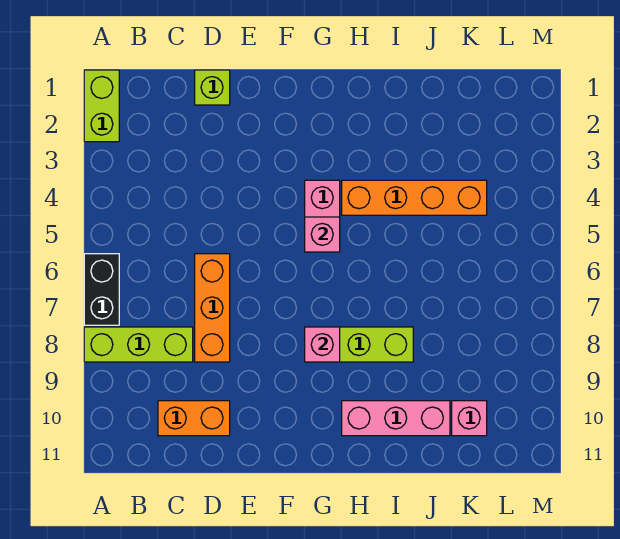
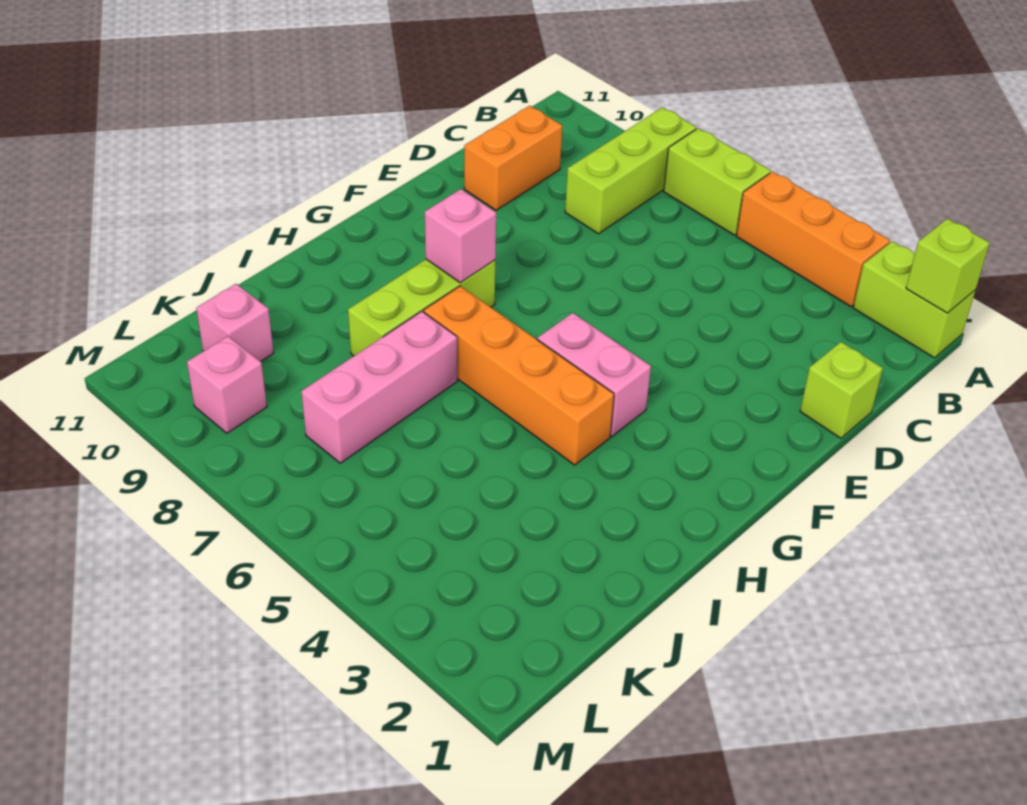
none -> lime brick A1 level 2
black brick A6:A7 level 1 -> lime brick A6:A7 level 1
orange brick D6:D8 level 1 -> orange brick A3:A5 level 1
pink brick G5 level 2 -> pink brick L9 level 1
orange brick H4:K4 level 1 -> orange brick H4:H7 level 1
pink brick H10:J10 level 1 -> pink brick I7:K7 level 1

